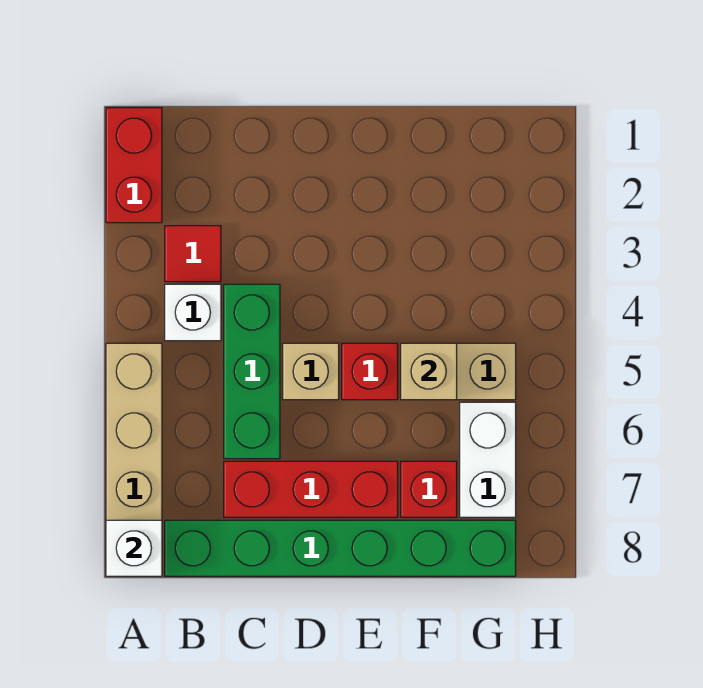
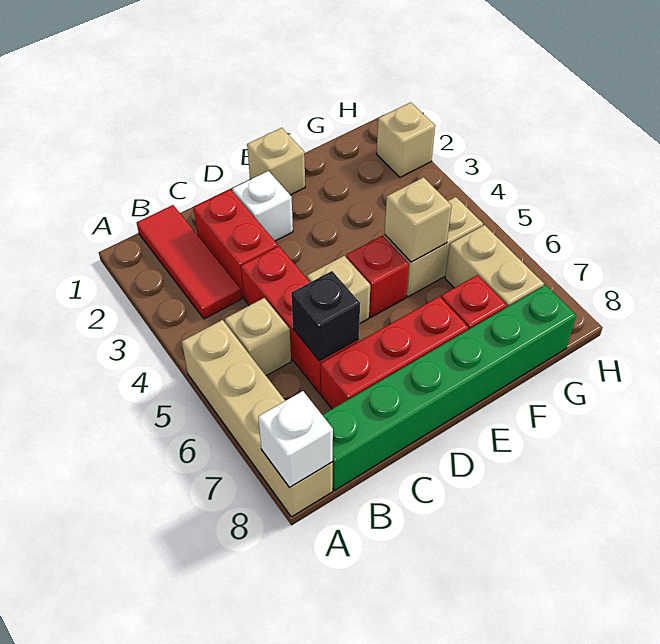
red brick A1:A2 level 1 -> red brick C2:C3 level 1
red tile B3 level 1 -> red tile B1:B3 level 1
white brick B4 level 1 -> white brick D2 level 1
none -> tan brick B5 level 1
green brick C4:C6 level 1 -> red brick C4:C6 level 1
none -> black brick C6 level 2
none -> tan brick E1 level 1
white brick G6:G7 level 1 -> tan brick G6:G7 level 1
none -> tan brick H2 level 1

